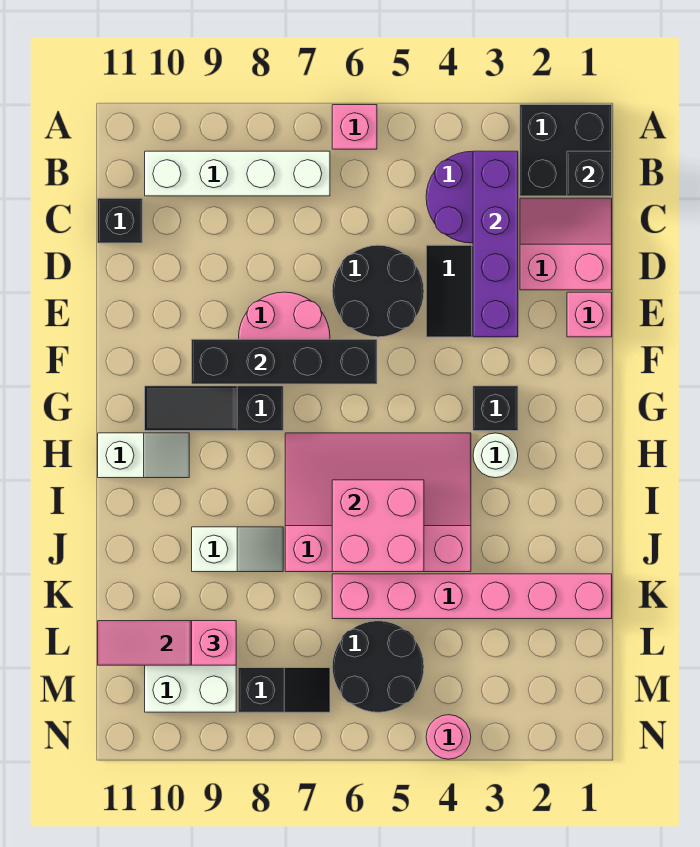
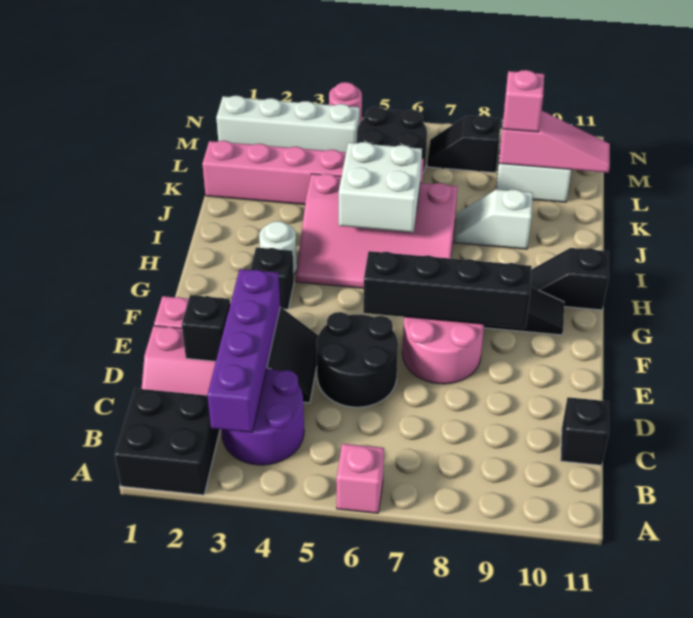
black brick B1 level 2 -> black brick D2 level 2
white brick B7:B10 level 1 -> white brick M1:M4 level 1
white slope H10:H11 level 1 top 11 -> black slope H10:H11 level 1 top 11
pink brick I5:J6 level 2 -> white brick I5:J6 level 2

